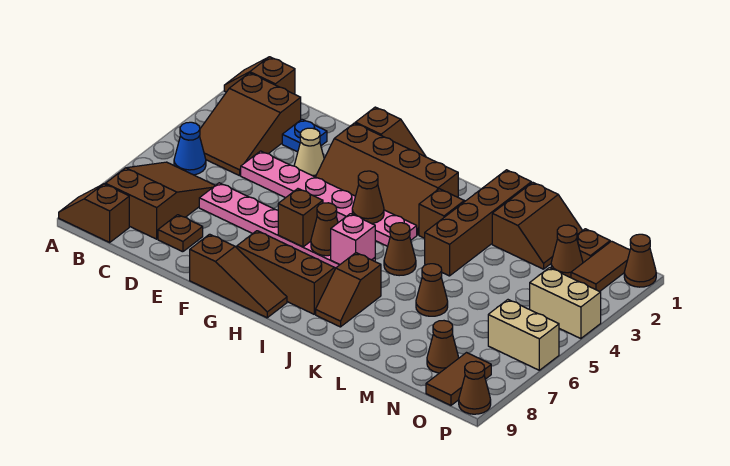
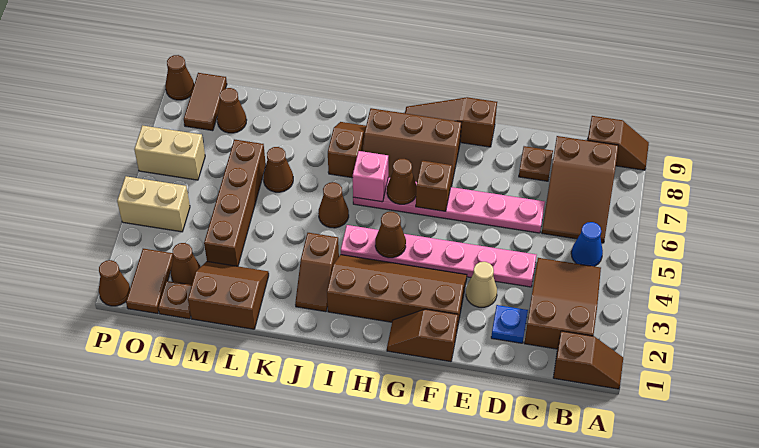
brown brick K1:K4 level 1 -> brown brick M3:M6 level 1
brown slope L1:M2 level 1 top L -> brown slope L1:M2 level 1 top 1

